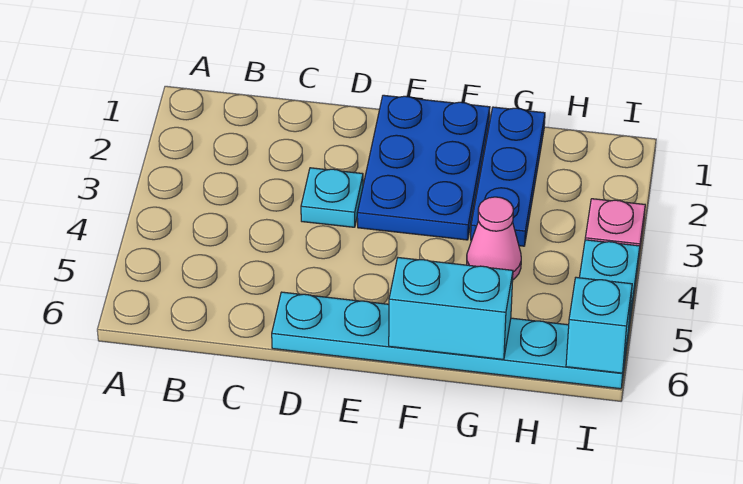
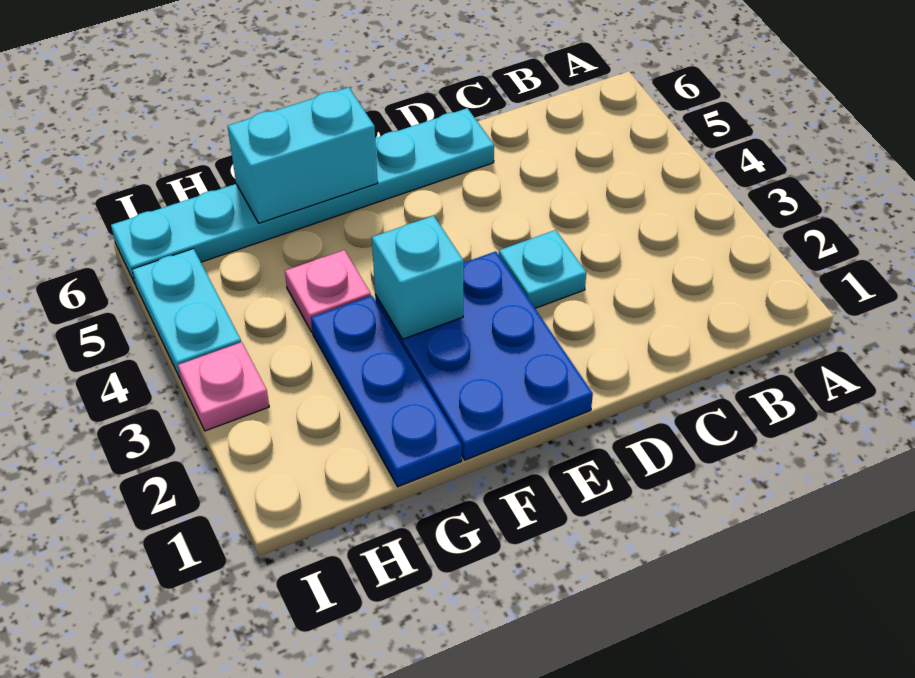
pink cone G4 level 1 -> pink plate G4 level 1
cyan brick I6 level 2 -> cyan brick F3 level 2

